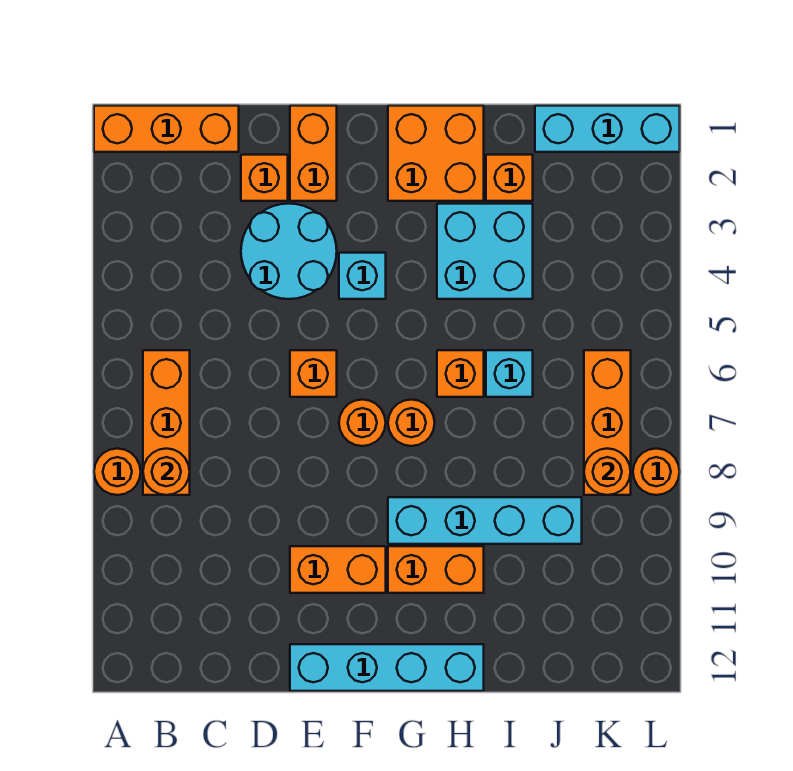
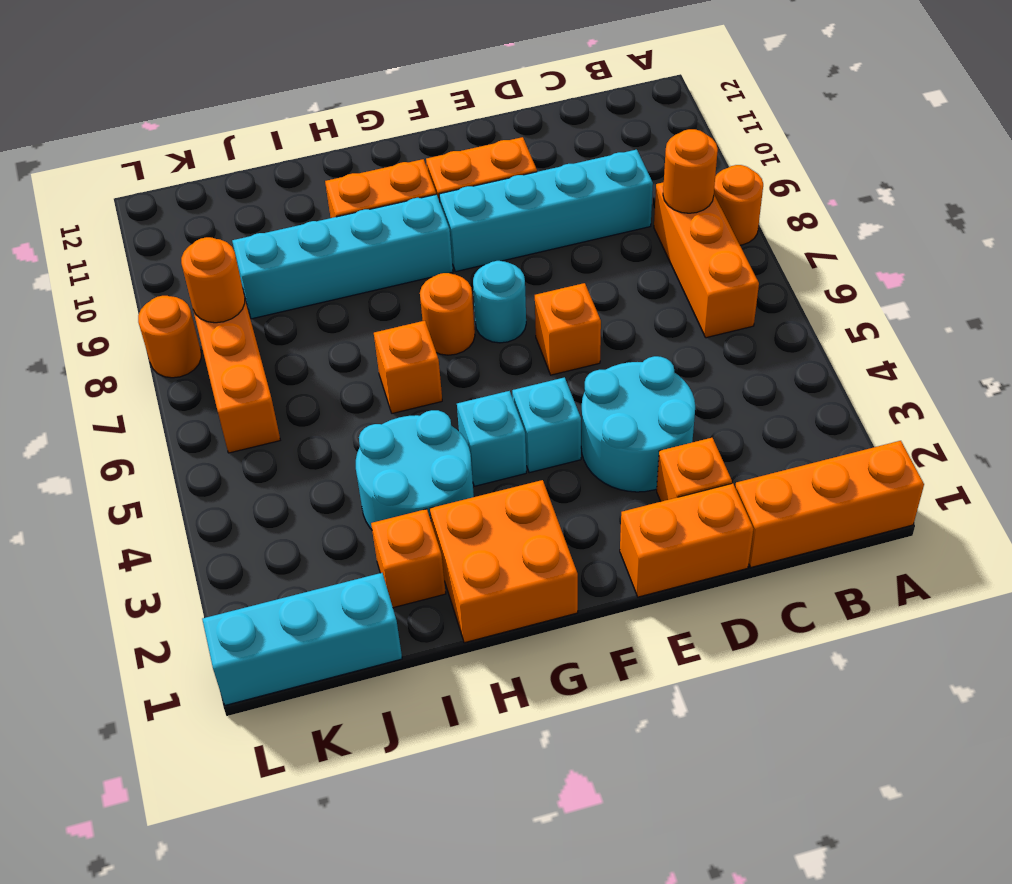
orange brick E1:E2 level 1 -> orange brick D1:E1 level 1
cyan brick E12:H12 level 1 -> cyan brick C9:F9 level 1
orange round brick F7 level 1 -> cyan round brick F7 level 1
cyan brick H3:I4 level 1 -> cyan round brick H3:I4 level 1
cyan brick I6 level 1 -> cyan brick G4 level 1

